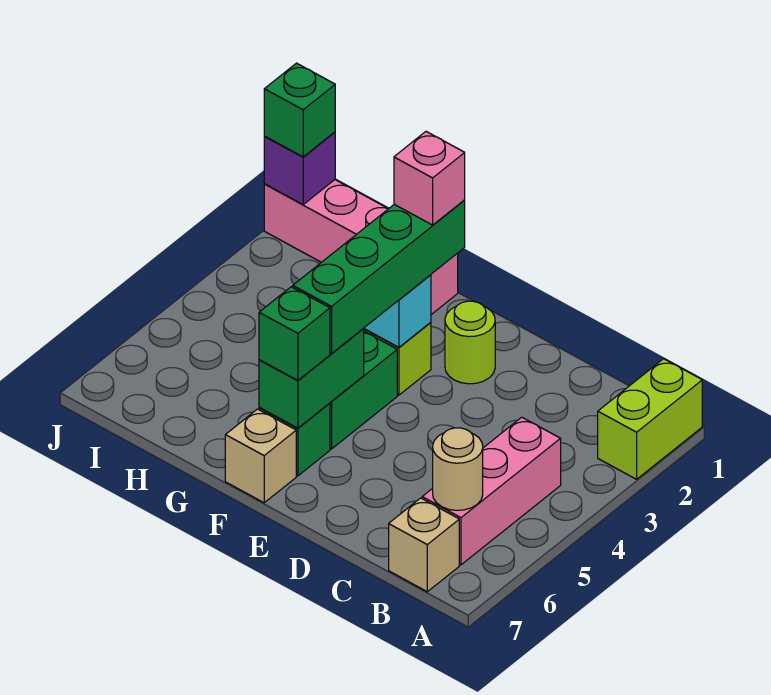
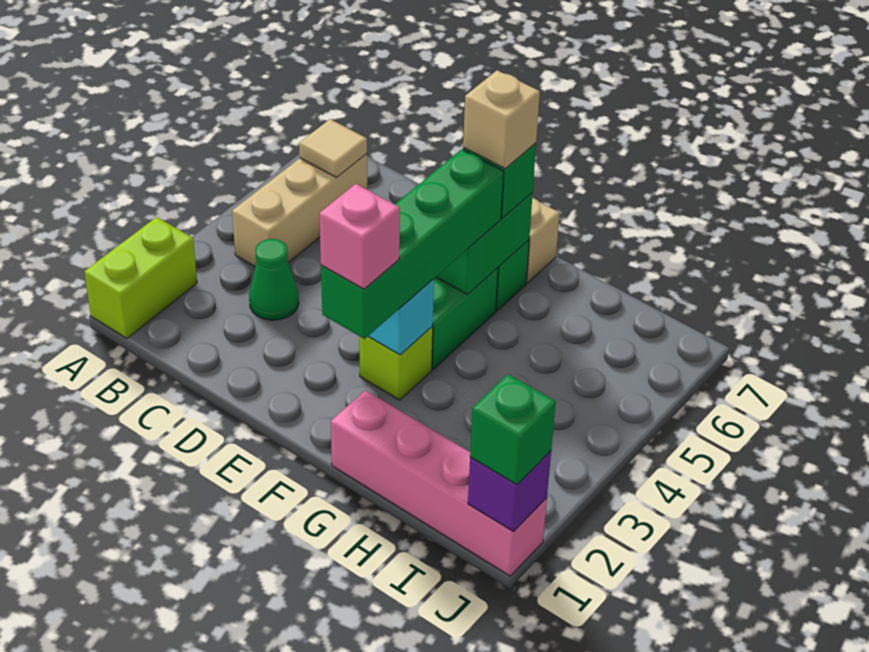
pink brick B4:B6 level 1 -> tan brick B4:B6 level 1
tan round brick B6 level 2 -> tan tile B6 level 2
tan brick B7 level 1 -> tan brick F6 level 4
none -> green cone C3 level 1
lime round brick E2 level 1 -> none

